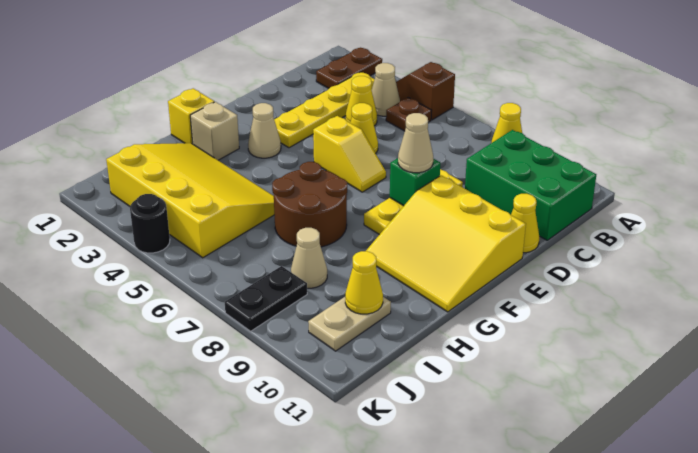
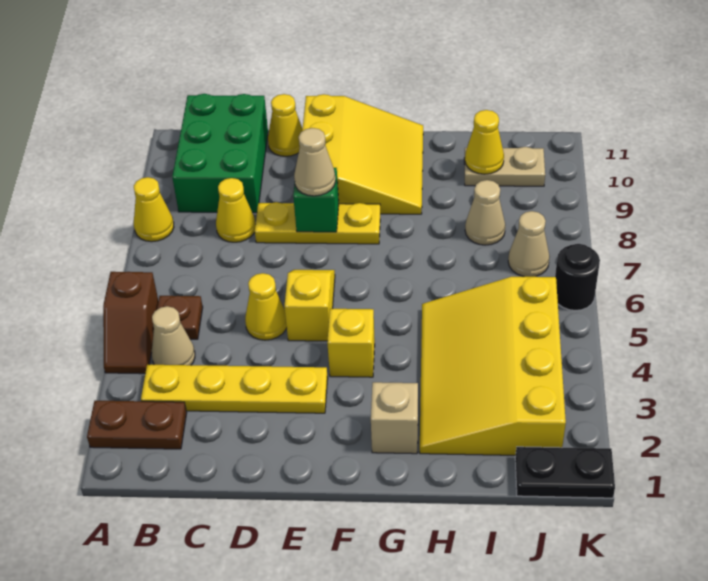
yellow cone C4 level 1 -> yellow cone C8 level 1
tan cone F3 level 1 -> tan cone J7 level 1
yellow brick G1 level 1 -> yellow brick F4 level 1
brown round brick G6:H7 level 1 -> none
black plate J8:K8 level 1 -> black plate J1:K1 level 1
black round brick K4 level 1 -> black round brick K6 level 1

